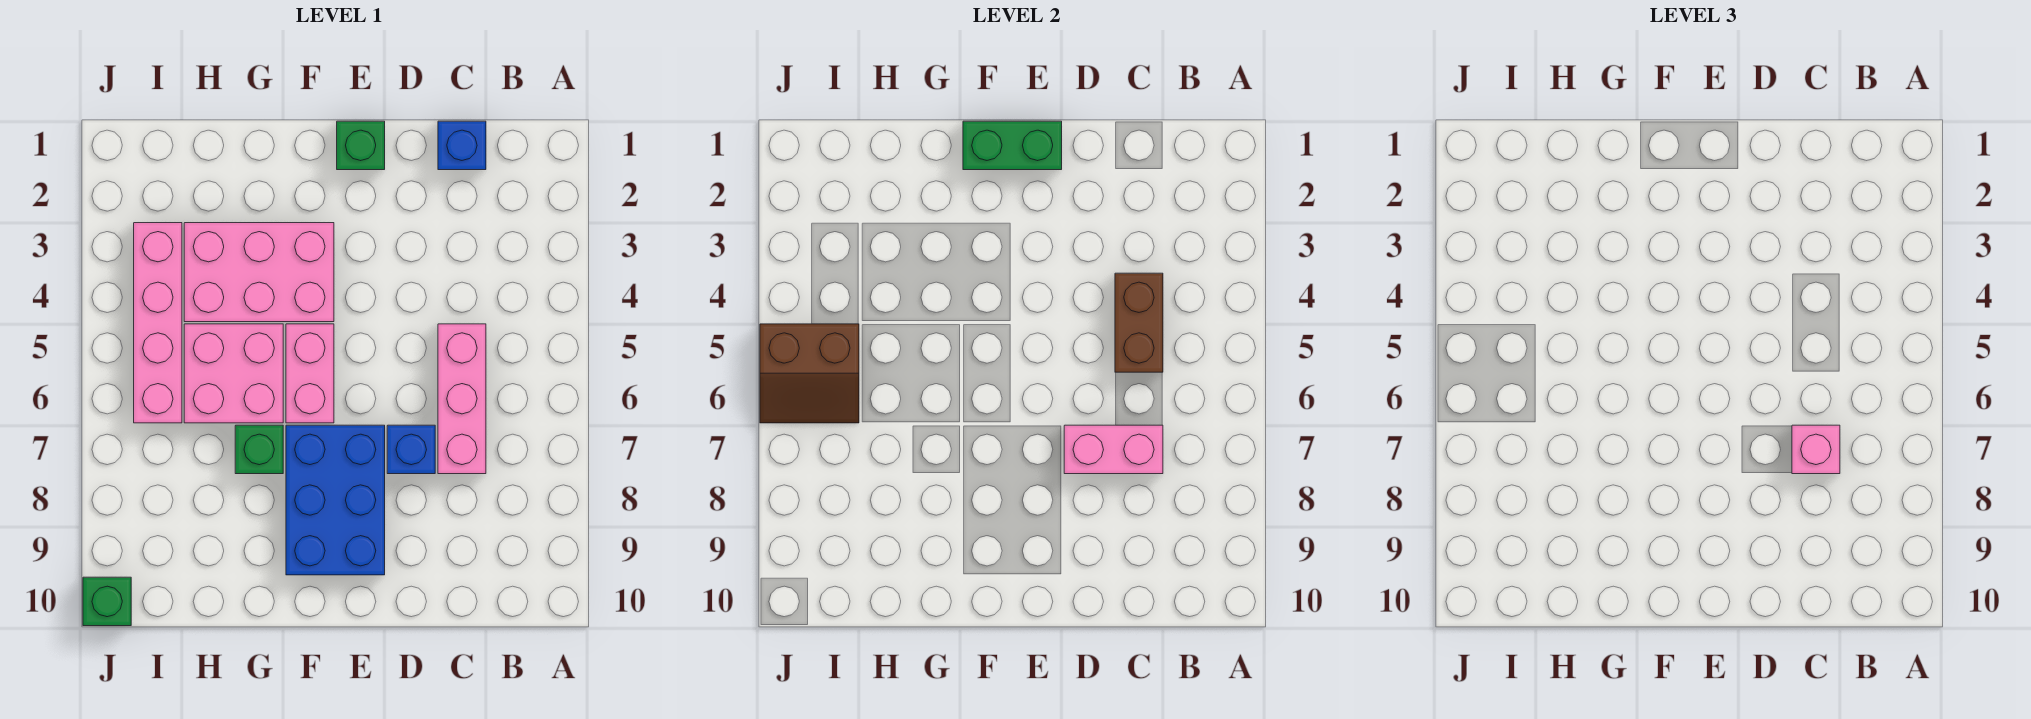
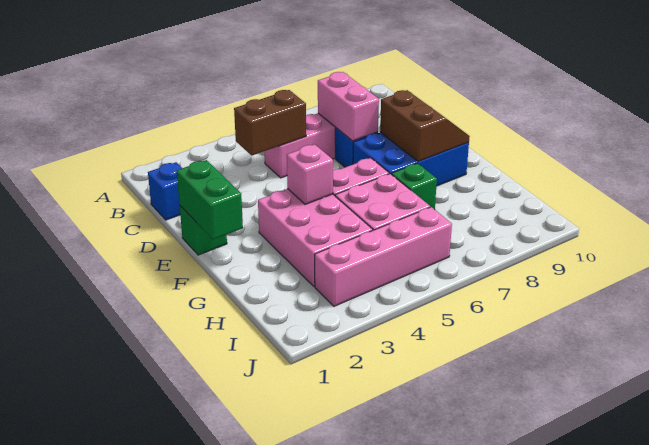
pink brick C7 level 3 -> pink brick F4 level 2
brown slope I5:J6 level 2 top 5 -> brown slope E8:F9 level 2 top 8
green brick J10 level 1 -> none

